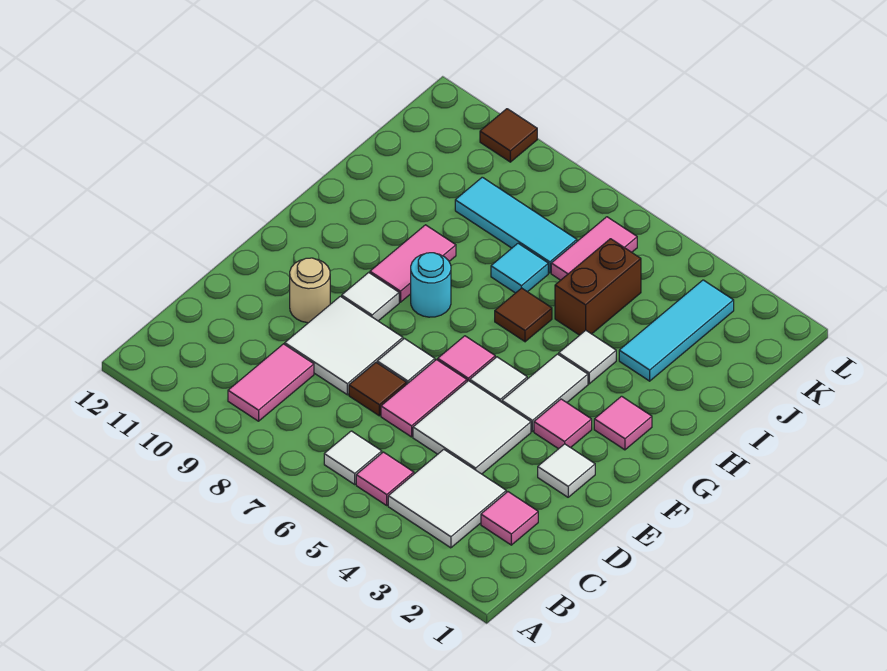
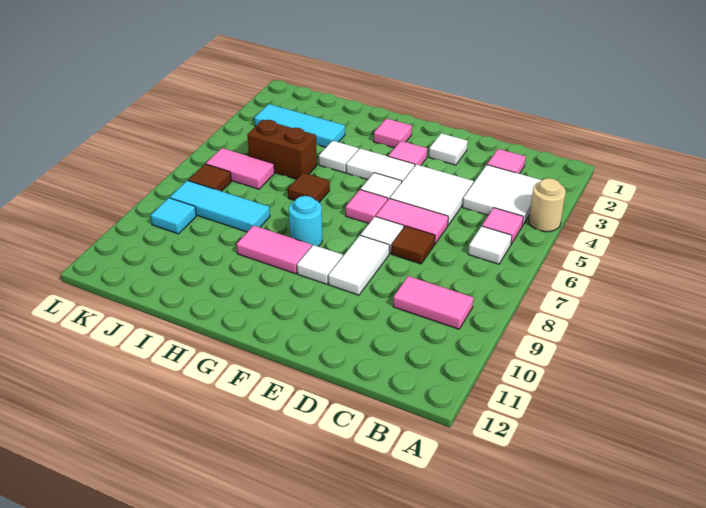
white tile D8:E9 level 1 -> white tile E8:E9 level 1
tan round brick E10 level 1 -> tan round brick A4 level 1
cyan tile I7 level 1 -> cyan tile K9 level 1
cyan tile J7:J9 level 1 -> cyan tile I8:K8 level 1
brown tile L10 level 1 -> brown tile K7 level 1

